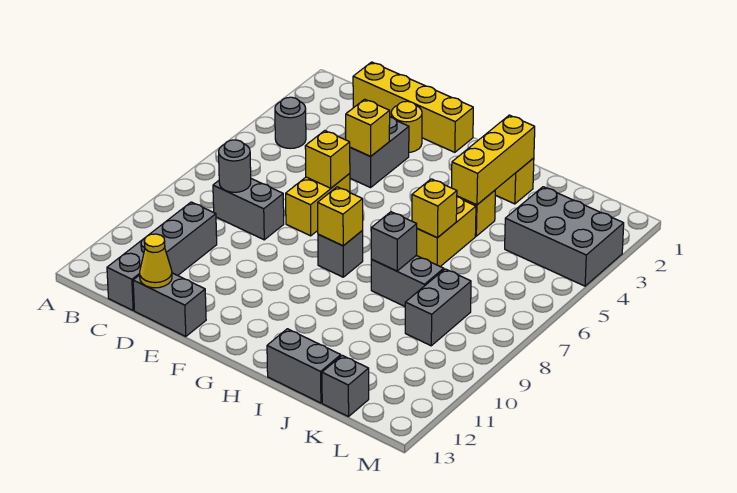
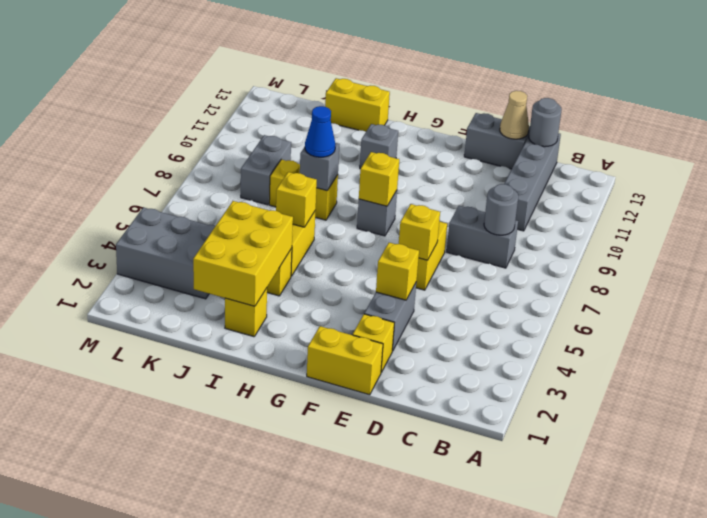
grey round brick B4 level 1 -> grey round brick C13 level 2
yellow brick C1:F1 level 1 -> yellow brick E1:F1 level 1
yellow cone D13 level 2 -> tan cone D13 level 2
yellow round brick E2 level 1 -> yellow brick E2 level 1
yellow brick I2:I4 level 2 -> yellow brick I2:J4 level 2
grey brick I8:J8 level 1 -> yellow brick I8:J8 level 1
none -> blue cone I8 level 3
grey brick I13:J13 level 1 -> yellow brick I13:J13 level 1
grey brick K13 level 1 -> grey brick H11 level 1

